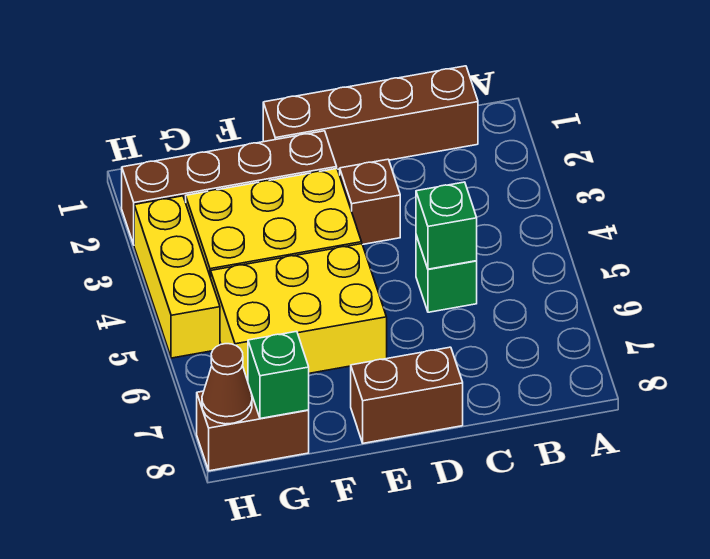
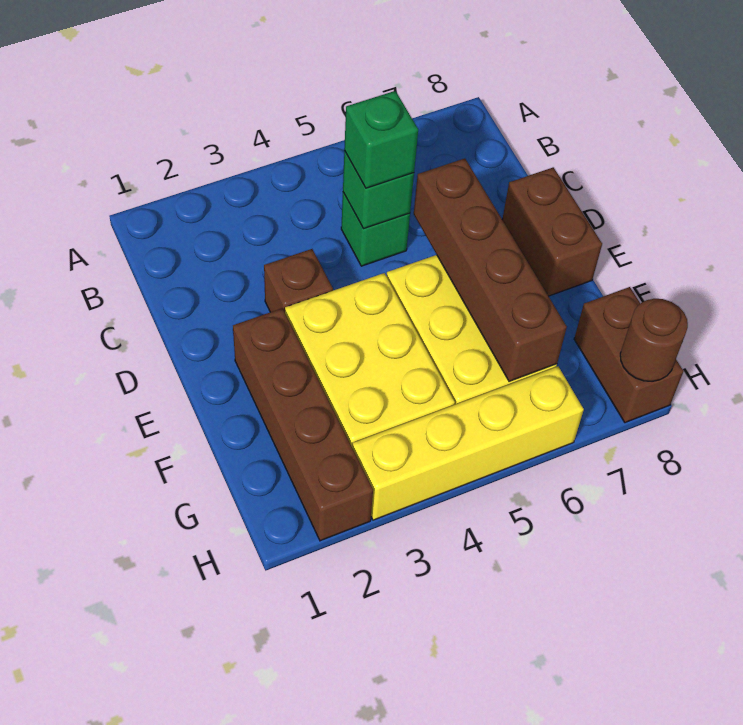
brown brick B1:E1 level 1 -> brown brick D6:G6 level 2
green brick G8 level 2 -> green brick C5 level 3
yellow brick H3:H5 level 1 -> yellow brick H3:H6 level 1
brown cone H8 level 2 -> brown round brick H8 level 2

